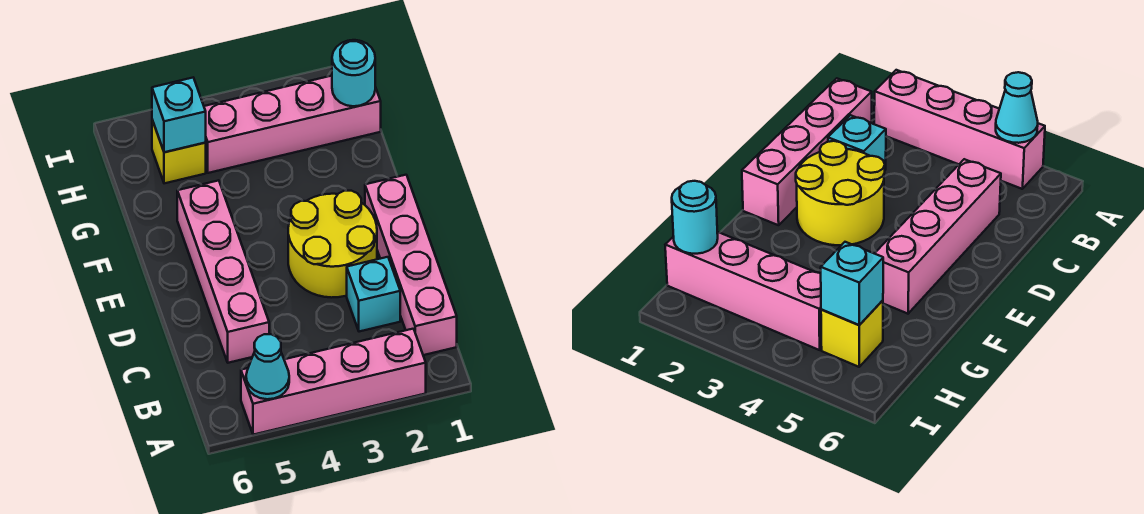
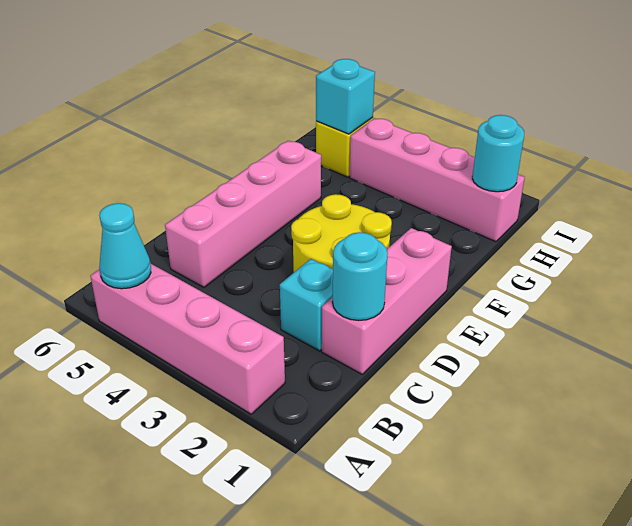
pink brick B1:E1 level 1 -> pink brick C1:E1 level 1
none -> cyan round brick C1 level 2

